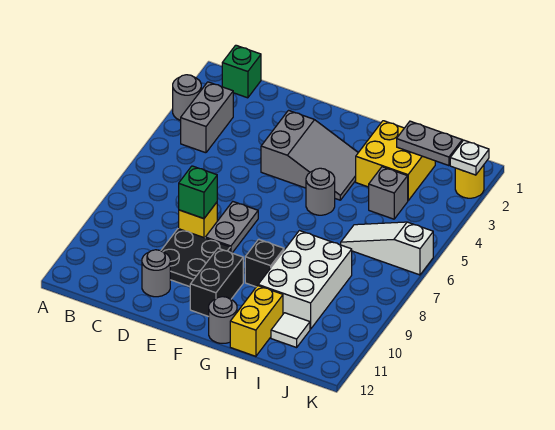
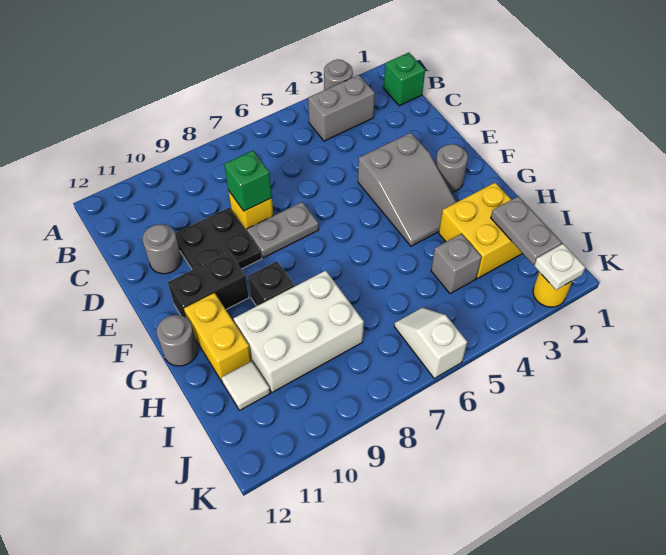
grey round brick G5 level 1 -> grey round brick F2 level 1
yellow brick H11:H12 level 1 -> yellow brick G11:H11 level 1
white slope I6:K6 level 1 top K -> white slope J6:K6 level 1 top K

